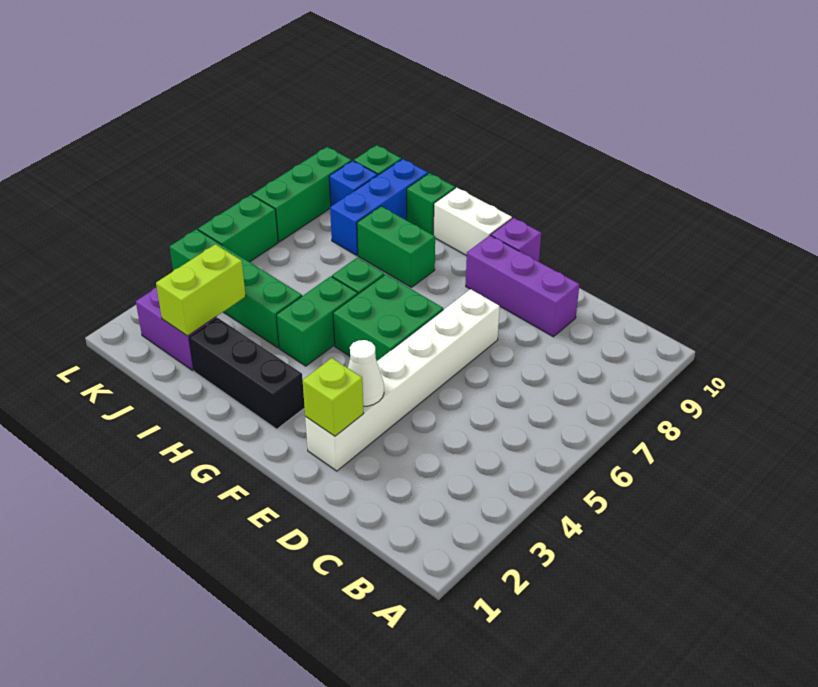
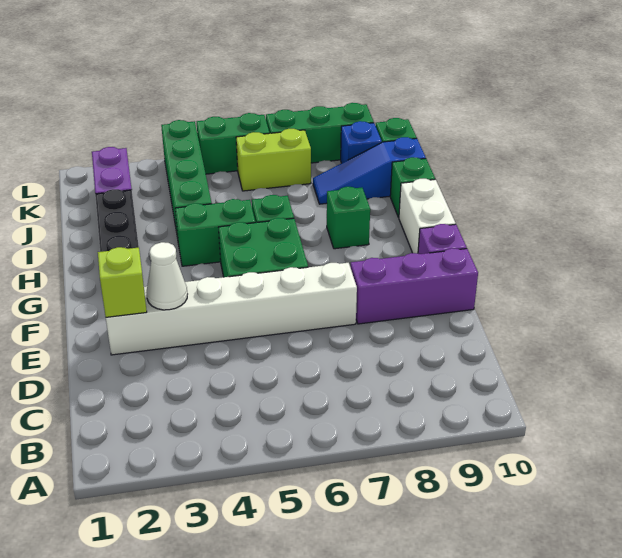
purple brick D9:F9 level 1 -> purple brick E8:E10 level 1
green brick H8:I8 level 1 -> green brick H8 level 1
lime brick J2:J3 level 2 -> lime brick K6:K7 level 1
blue brick J8:J10 level 1 -> blue slope J8:J10 level 1 top 10

